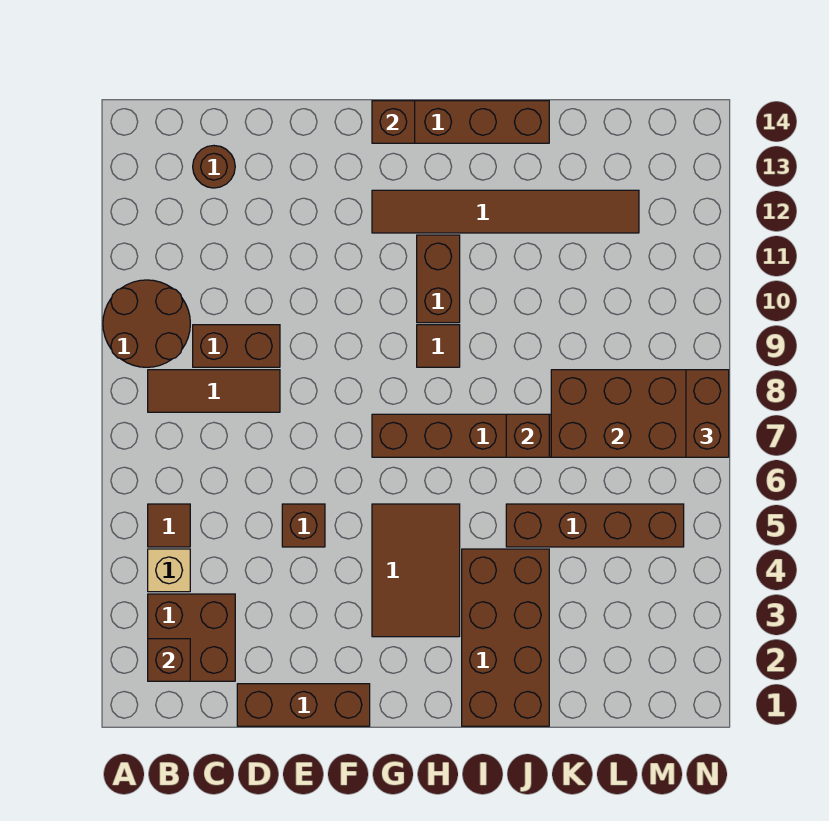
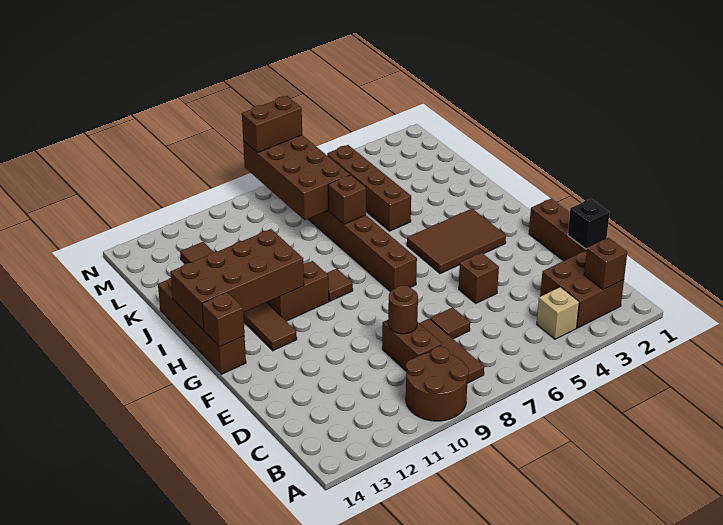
brown tile B5 level 1 -> brown tile D7 level 1
brown round brick C13 level 1 -> brown round brick D9 level 2
none -> black brick D1 level 2
brown brick I1:J4 level 1 -> brown brick H11:I14 level 2

